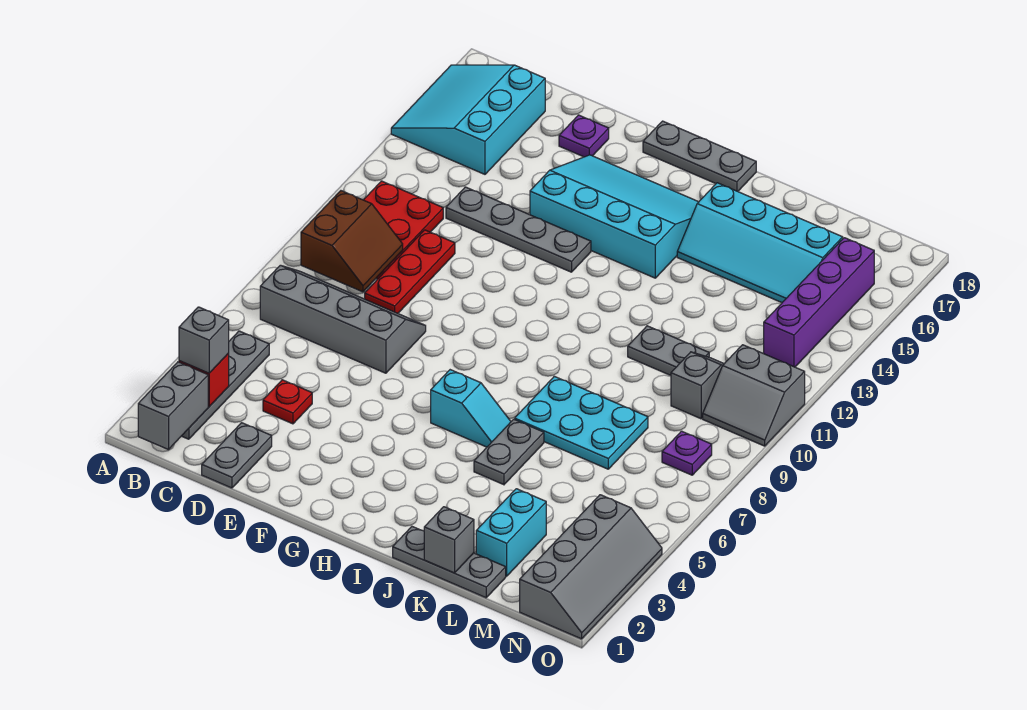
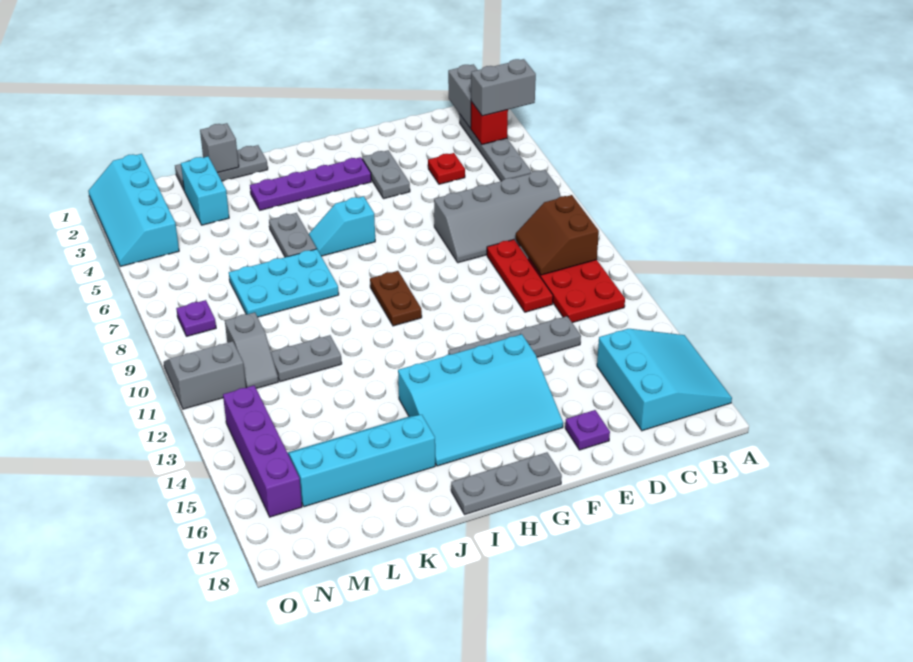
grey brick B3 level 3 -> grey brick A3:B3 level 3
grey plate D1:D2 level 1 -> grey plate F3:F4 level 1
none -> purple plate G3:J3 level 1
none -> brown plate H9:H10 level 1
grey slope N1:O4 level 1 top N -> cyan slope N1:O4 level 1 top N

